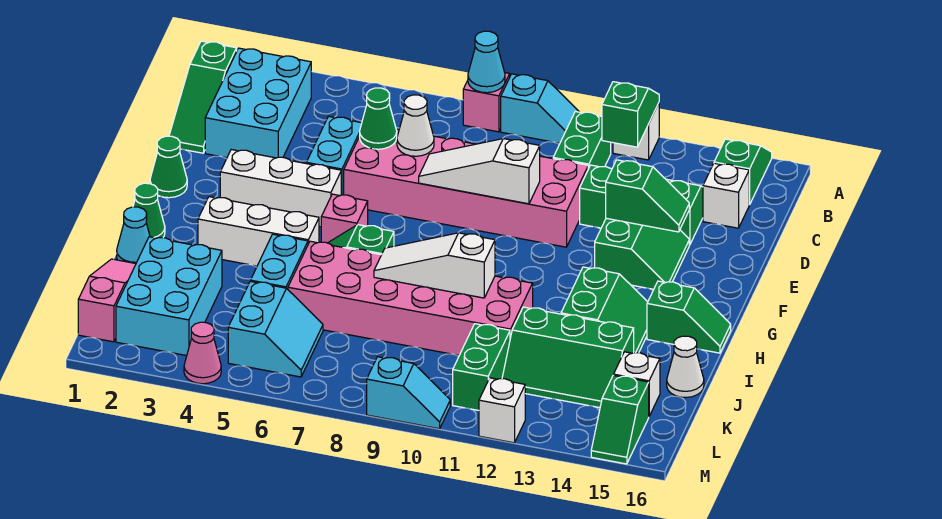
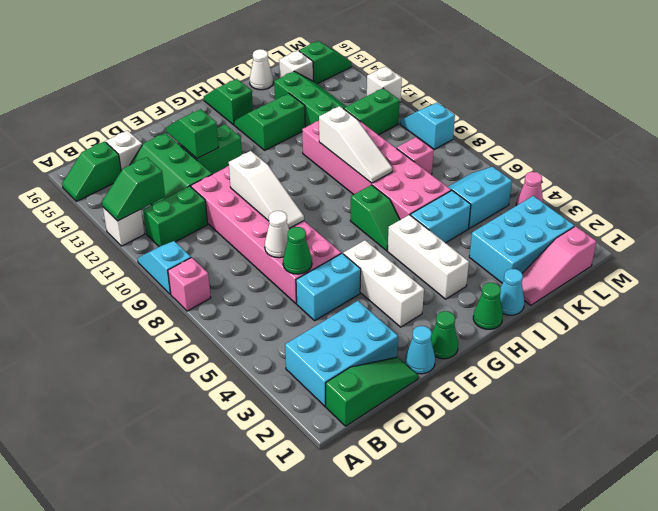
cyan cone A8 level 2 -> cyan cone E1 level 1
pink brick G6 level 1 -> pink brick K8 level 1

